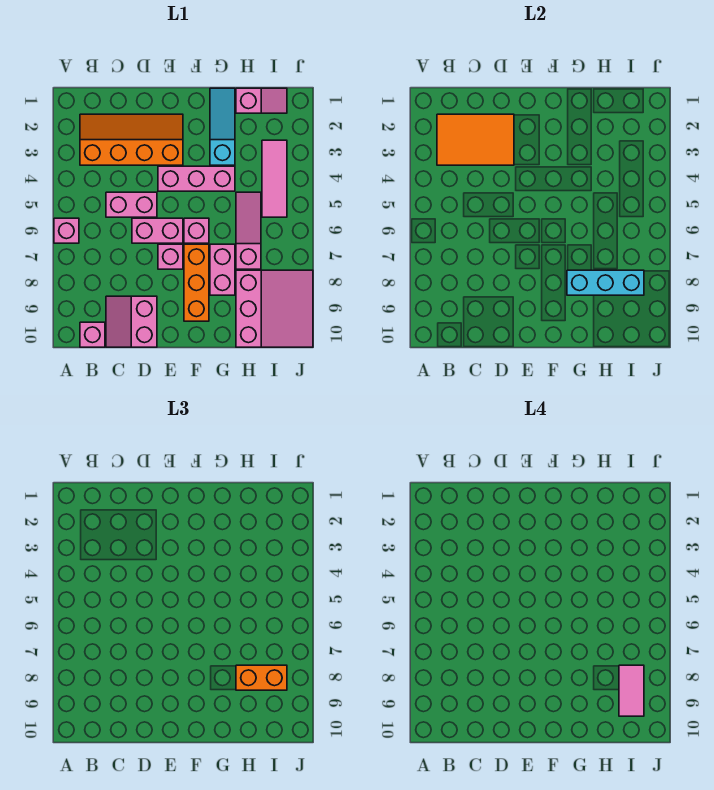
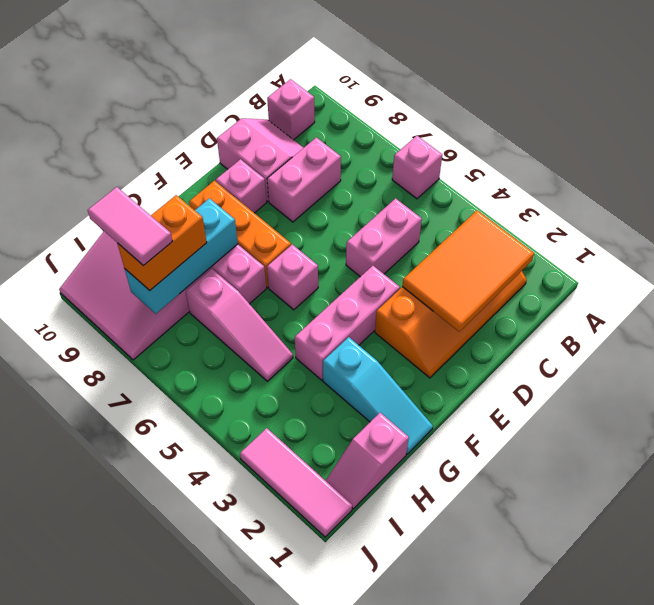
pink brick D6:E6 level 1 -> pink brick C8:D8 level 1
pink brick E7 level 1 -> pink brick E9 level 1
pink tile I3:I5 level 1 -> pink tile J1:J3 level 1

